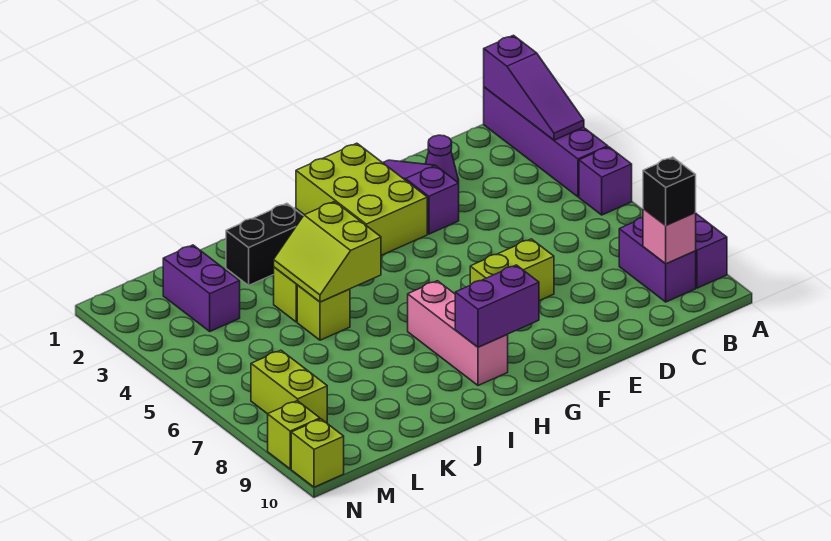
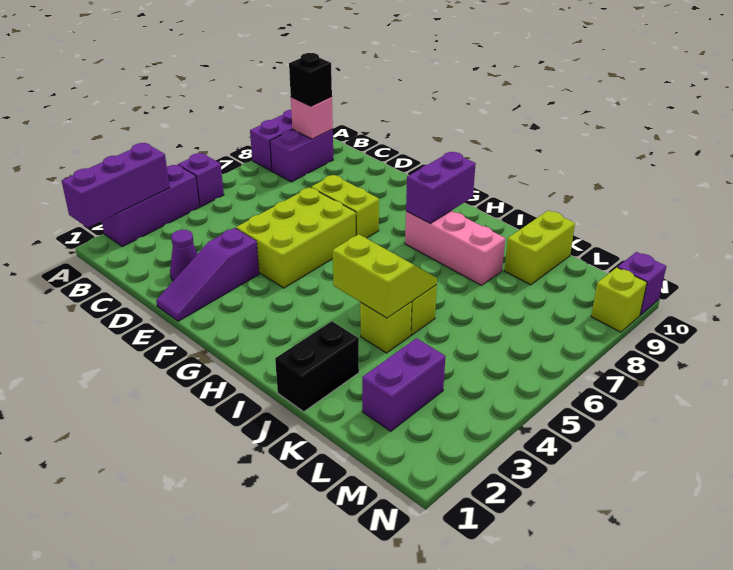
purple brick A1:A4 level 1 -> purple brick A2:A4 level 1
purple slope A1:A3 level 2 top 1 -> purple brick A1:A3 level 2
lime brick F1:G3 level 1 -> lime brick E4:F6 level 1
purple brick G9:H9 level 2 -> purple brick H8:H9 level 2
pink brick H7:H9 level 1 -> pink brick H8:J8 level 1
black brick I2:J2 level 1 -> black brick J1:J2 level 1
lime slope I4:J5 level 2 top I -> lime slope I4:J5 level 2 top 4
lime brick M7:M8 level 1 -> lime brick K9:K10 level 1
lime brick N10 level 1 -> purple brick N10 level 1

